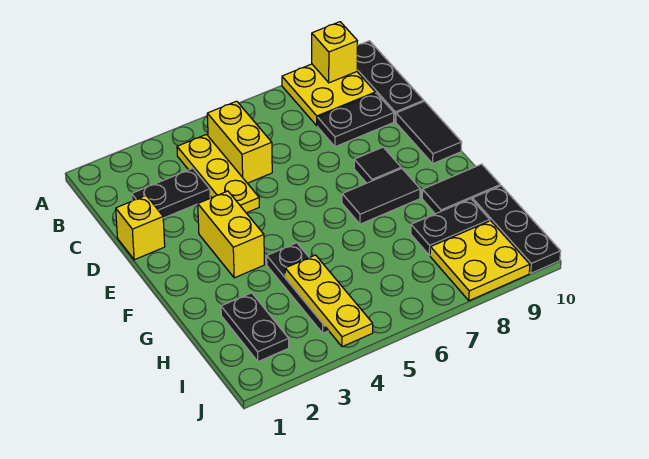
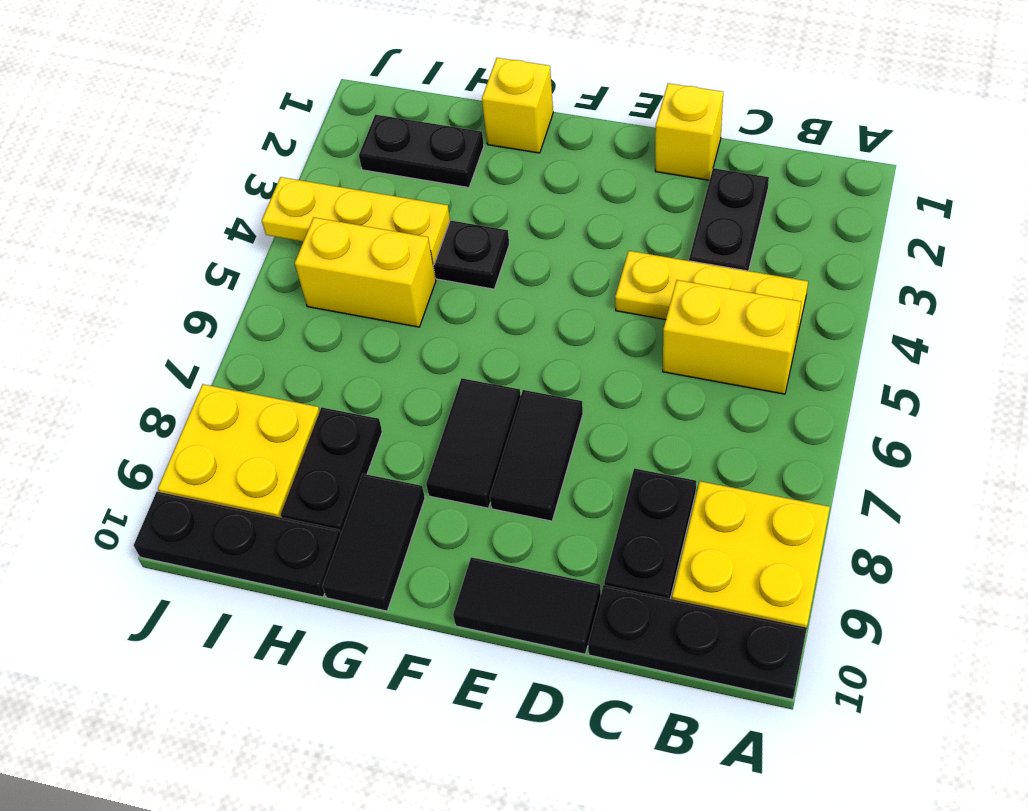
yellow brick A9 level 2 -> yellow brick G1 level 1
yellow brick E3:F3 level 1 -> yellow brick H5:I5 level 1
black tile E8 level 1 -> black tile E7:E8 level 1

